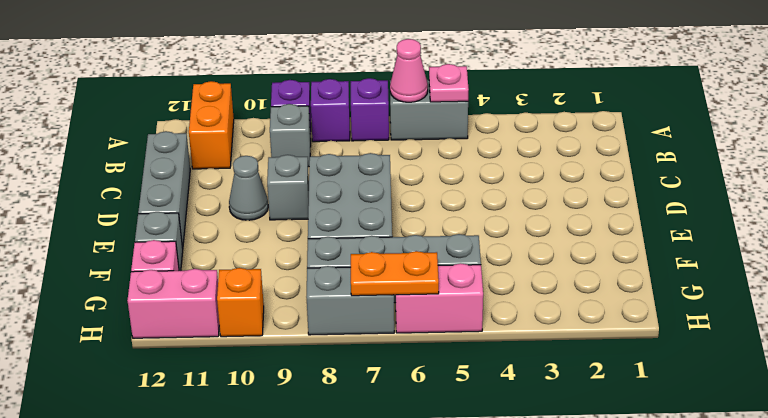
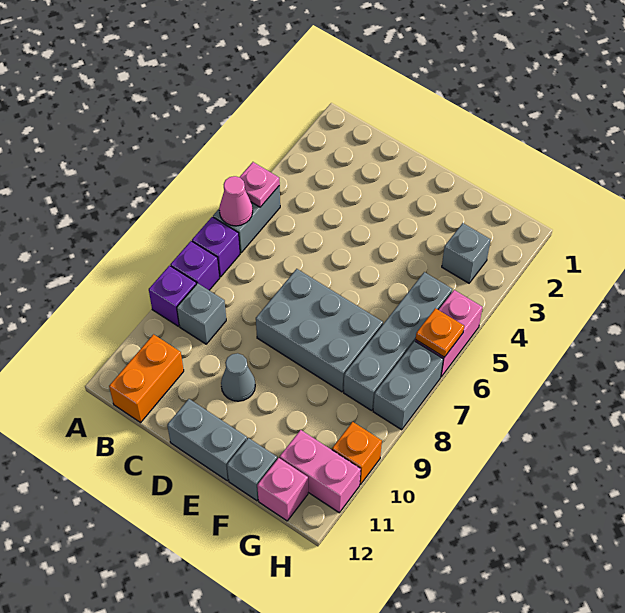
orange brick A11:B11 level 1 -> orange brick B11:B12 level 1
grey brick C12:E12 level 1 -> grey brick D12:E12 level 1
grey brick D9 level 1 -> grey brick G3 level 1
orange plate H6:H7 level 2 -> orange plate H6 level 2
pink brick H11:H12 level 1 -> pink brick G11:H11 level 1

